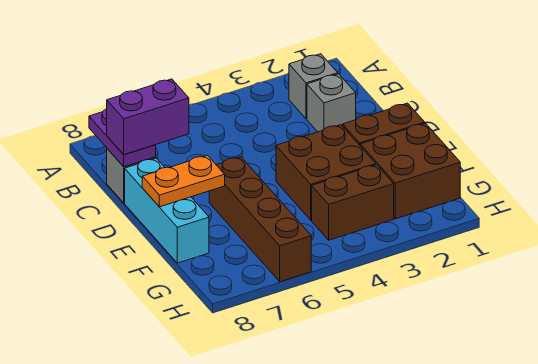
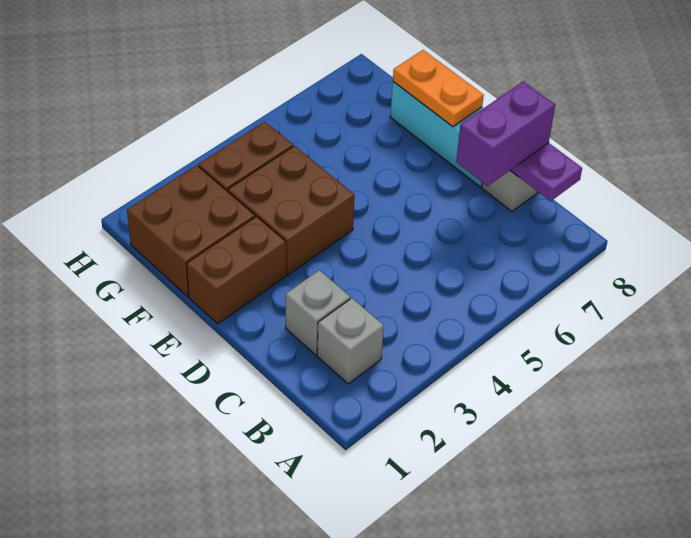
brown brick E6:H6 level 1 -> none
orange plate E7:E8 level 2 -> orange plate E8:F8 level 2

